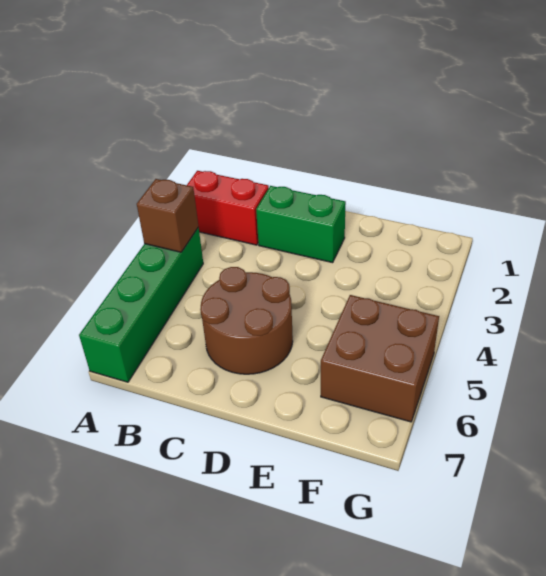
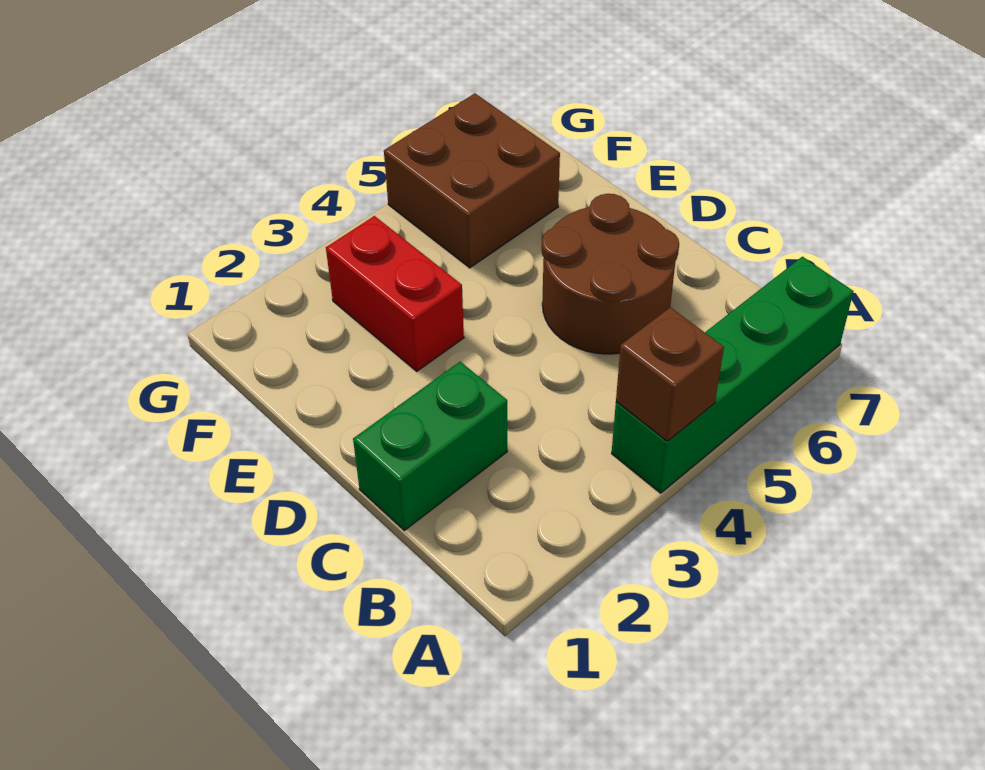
red brick A2:B2 level 1 -> red brick E3:F3 level 1
green brick C2:D2 level 1 -> green brick C1:C2 level 1

